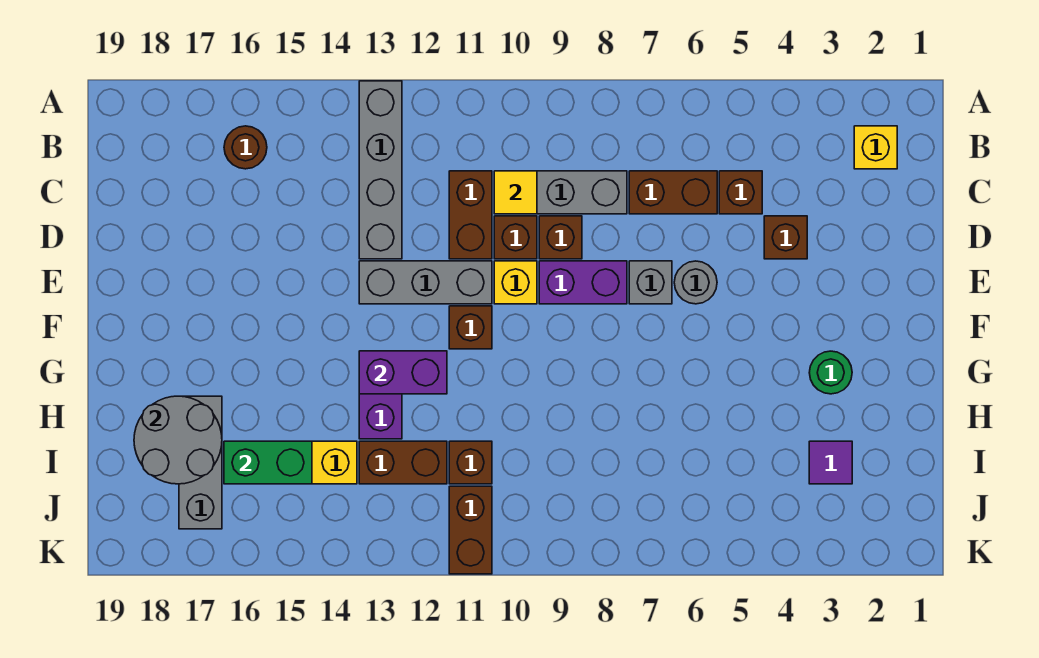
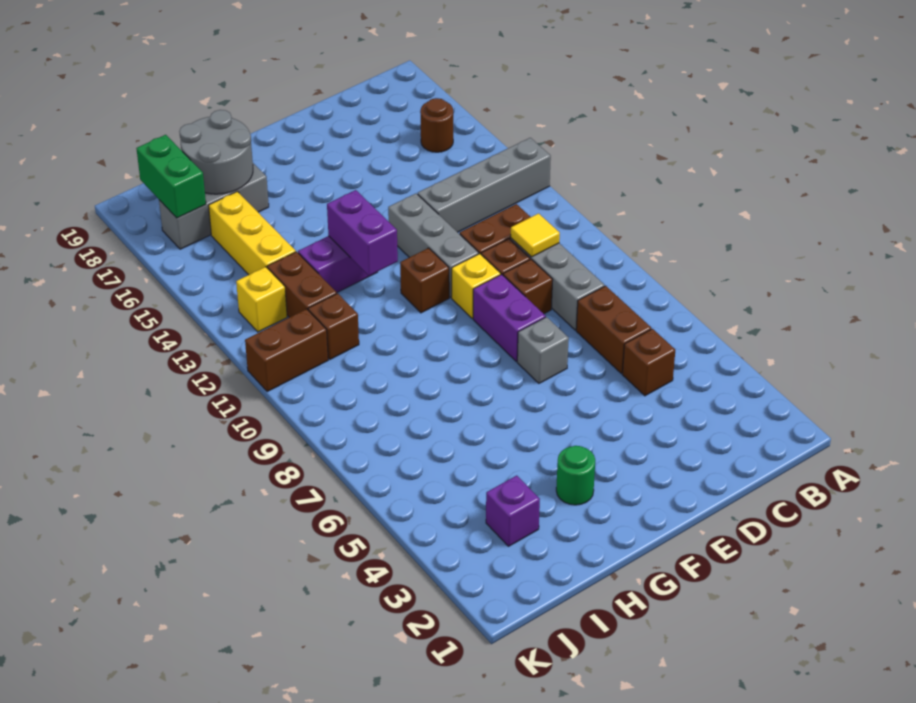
yellow brick B2 level 1 -> yellow brick J13 level 1
brown brick D4 level 1 -> none
grey round brick E6 level 1 -> none
purple tile I3 level 1 -> purple brick I3 level 1
green brick I15:I16 level 2 -> green brick J17:J18 level 2

